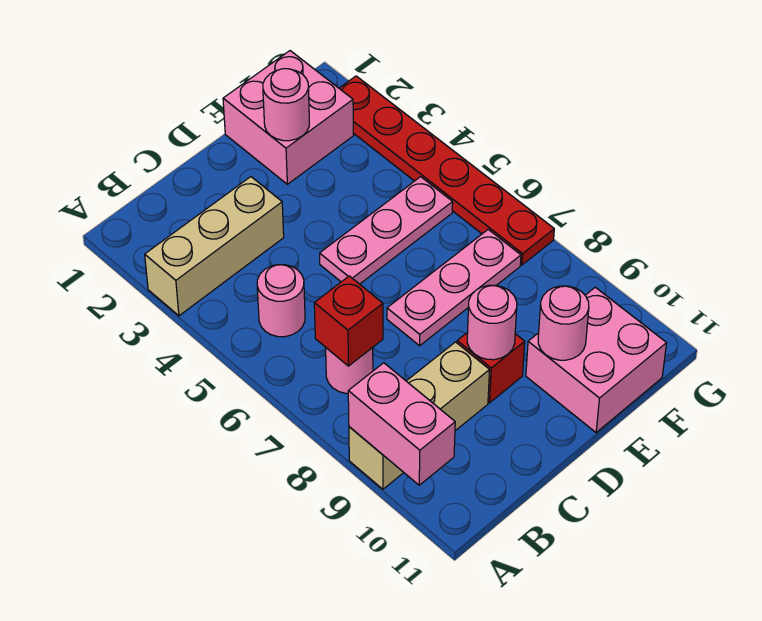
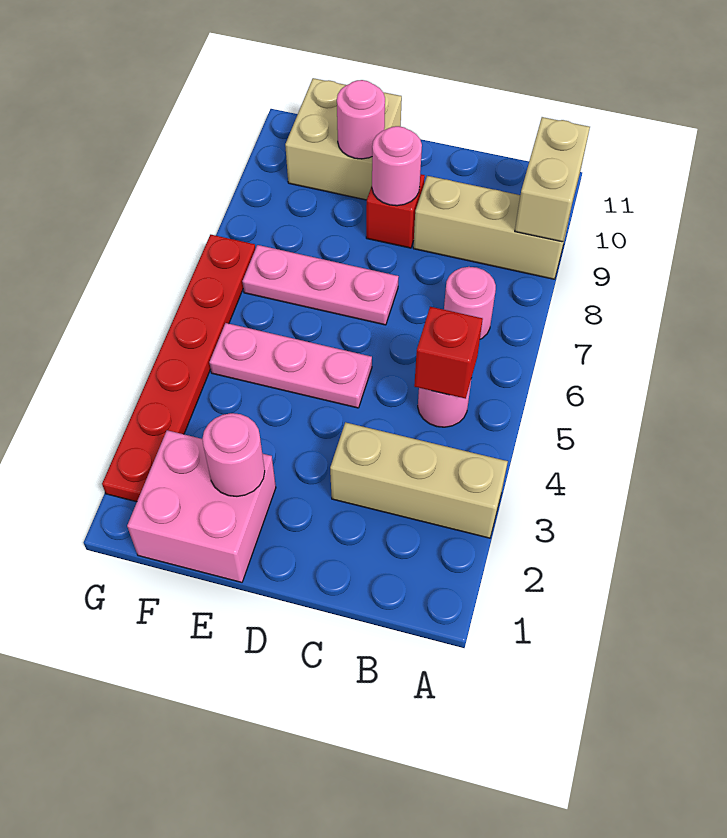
pink brick A9:A10 level 2 -> tan brick A9:A10 level 2
red brick B7 level 2 -> red brick B5 level 2
pink brick E10:F11 level 1 -> tan brick E10:F11 level 1

